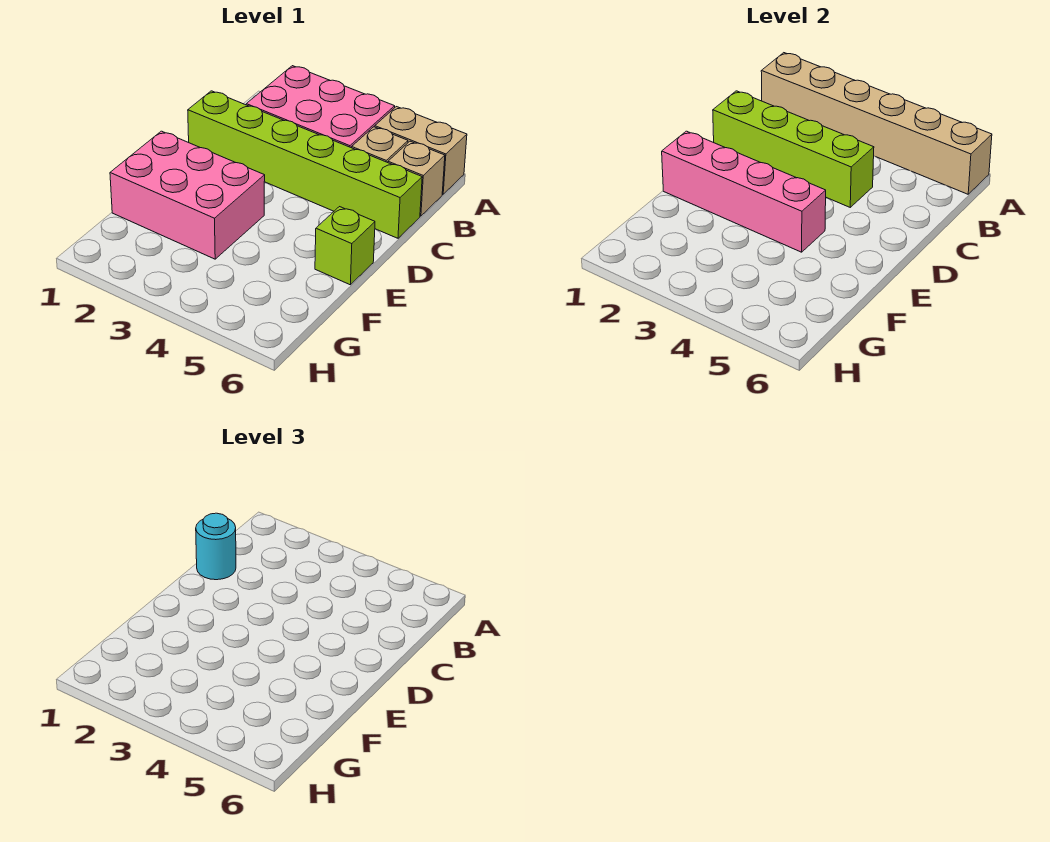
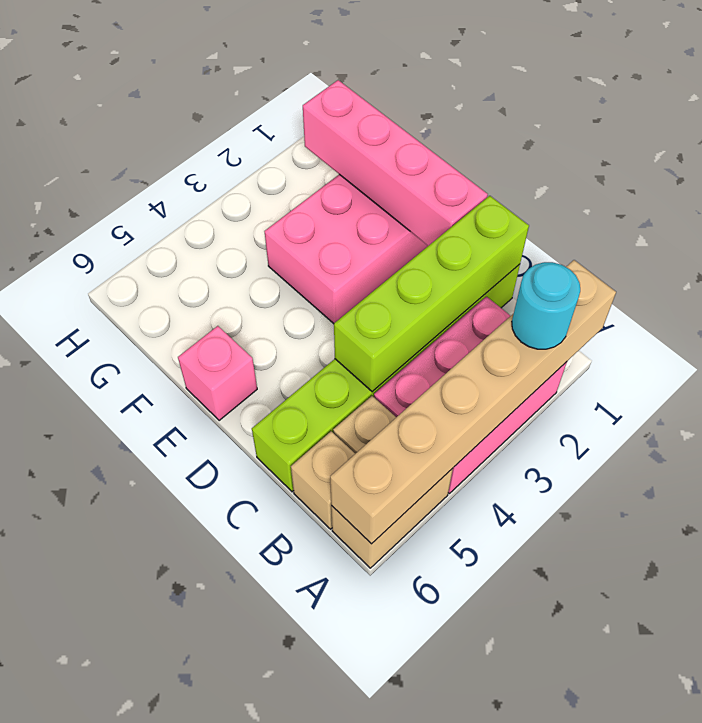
cyan round brick C1 level 3 -> cyan round brick A2 level 3
pink brick E1:E4 level 2 -> pink brick D1:G1 level 2
lime brick E6 level 1 -> pink brick E6 level 1

